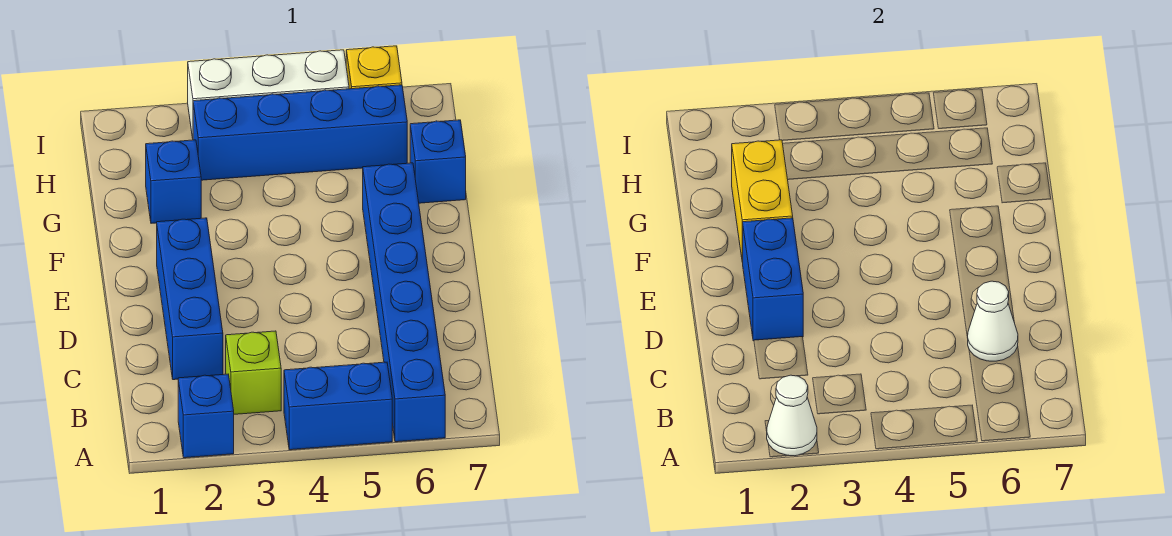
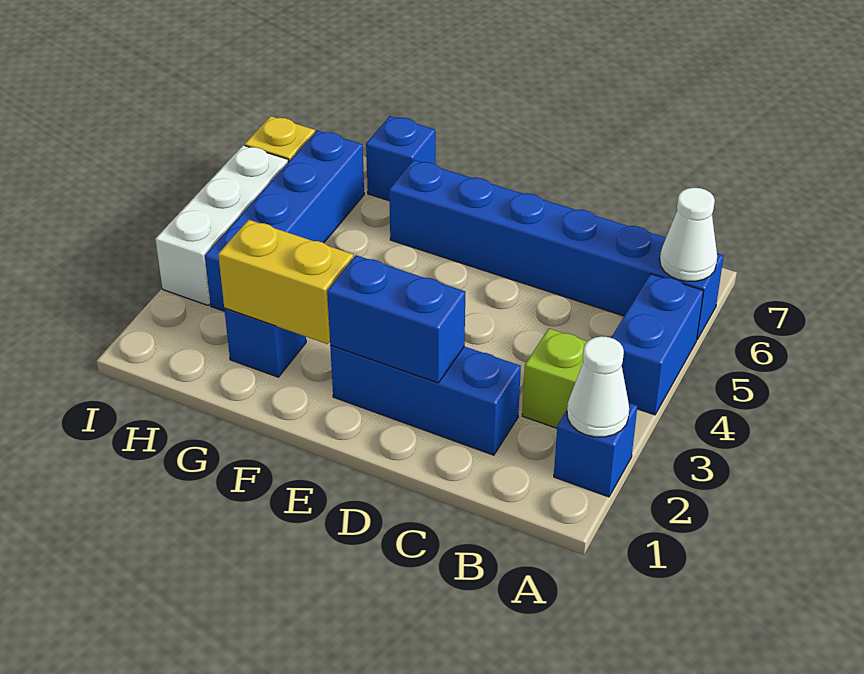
white cone C6 level 2 -> white cone A6 level 2

